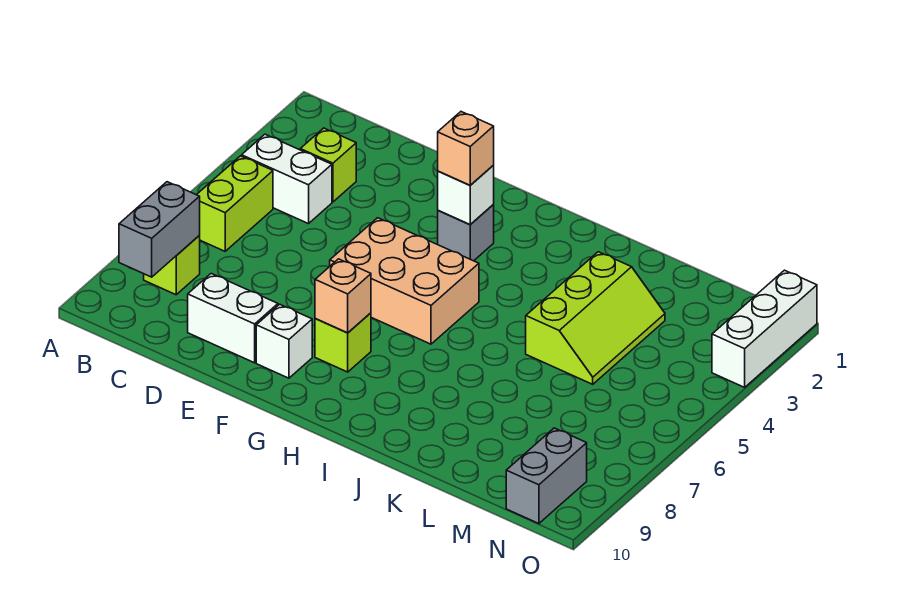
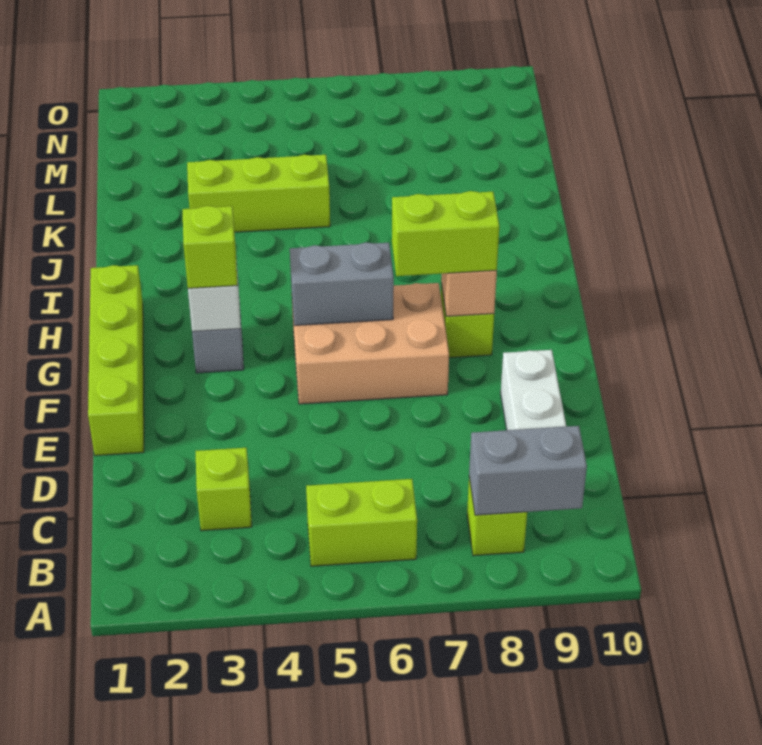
white brick B4:C4 level 1 -> none
none -> lime brick E1:H1 level 1
tan brick F5:H6 level 1 -> tan brick F5:G7 level 1
white brick F9 level 1 -> none
tan brick G3 level 3 -> lime brick G3 level 3
none -> lime brick G7:G8 level 3
grey brick N9:N10 level 1 -> grey brick G5:G6 level 2
white brick O1:O3 level 1 -> none

